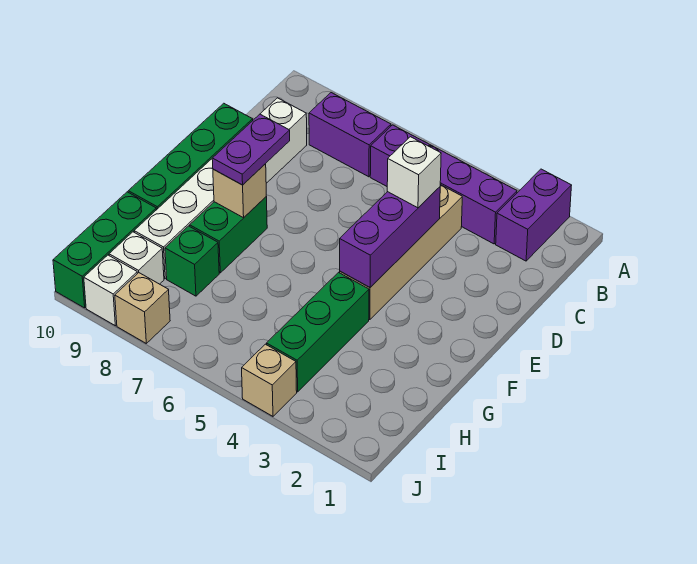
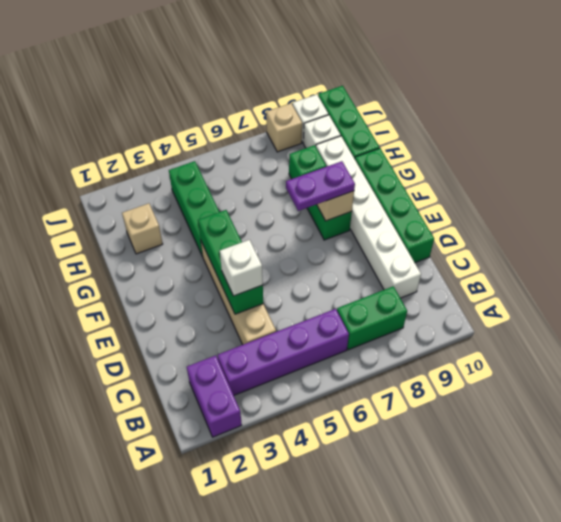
purple brick B7:B8 level 1 -> green brick B7:B8 level 1
purple brick D4:F4 level 2 -> green brick D4:F4 level 2
purple plate E8:F8 level 3 -> purple plate F7:F8 level 3
tan brick J4 level 1 -> tan brick H2 level 1

